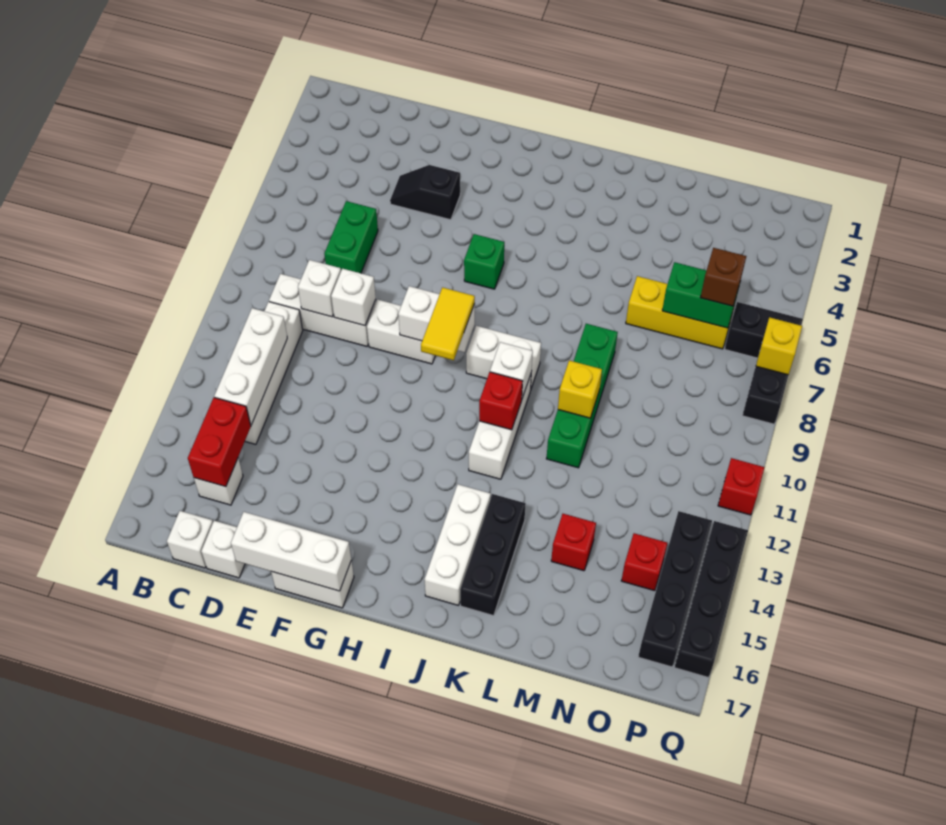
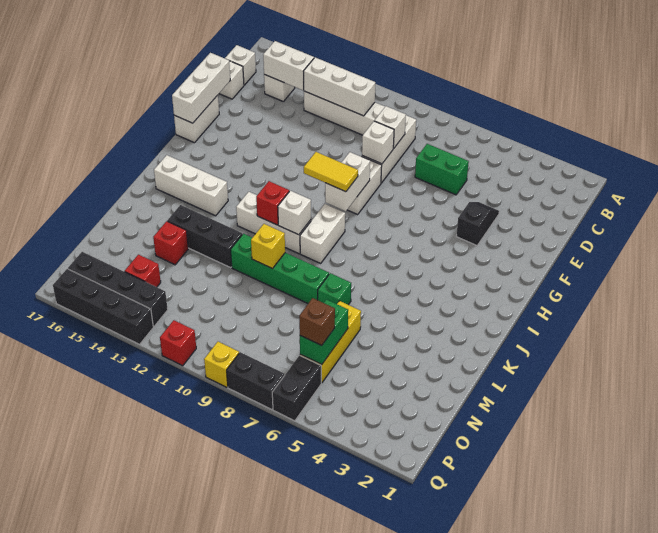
red brick C14:C15 level 2 -> white brick C14:C15 level 2
green brick H6 level 1 -> green brick L7 level 1
black brick K14:K16 level 1 -> black brick L12:L14 level 1
yellow brick Q7 level 2 -> yellow brick Q9 level 1

